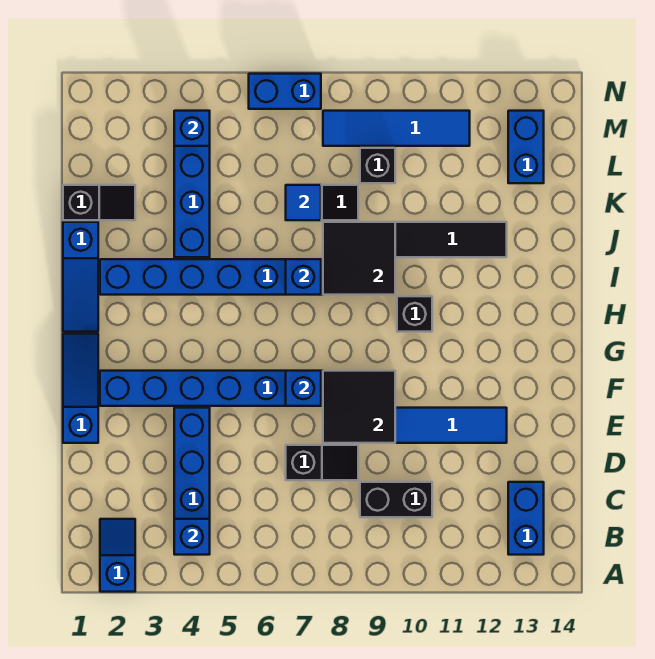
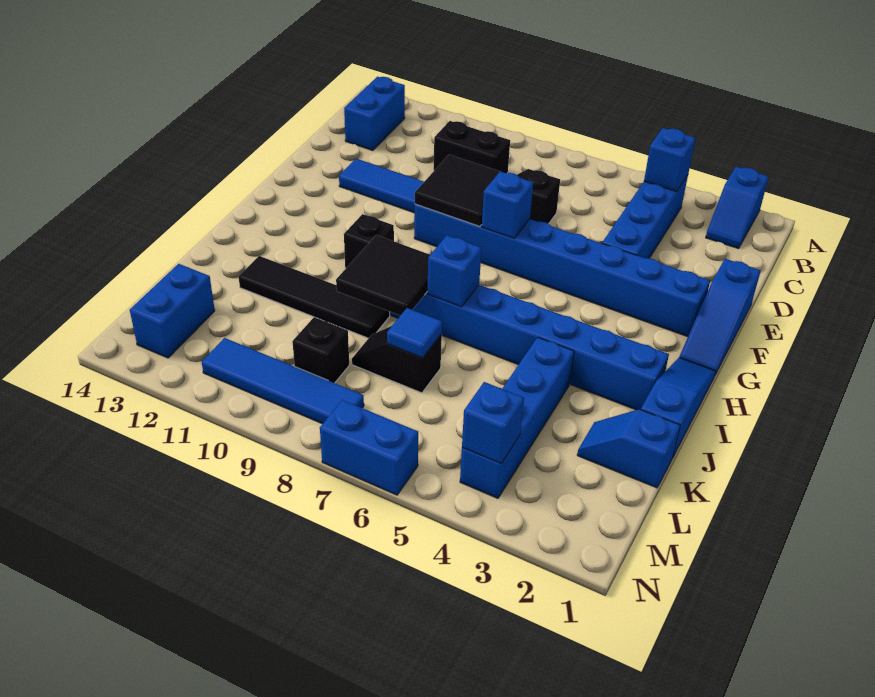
black slope K1:K2 level 1 top 1 -> blue slope K1:K2 level 1 top 1

